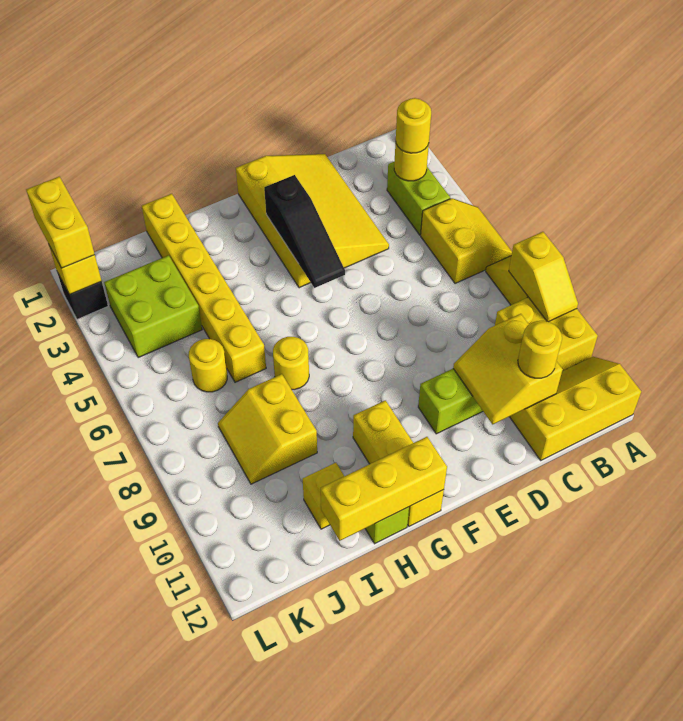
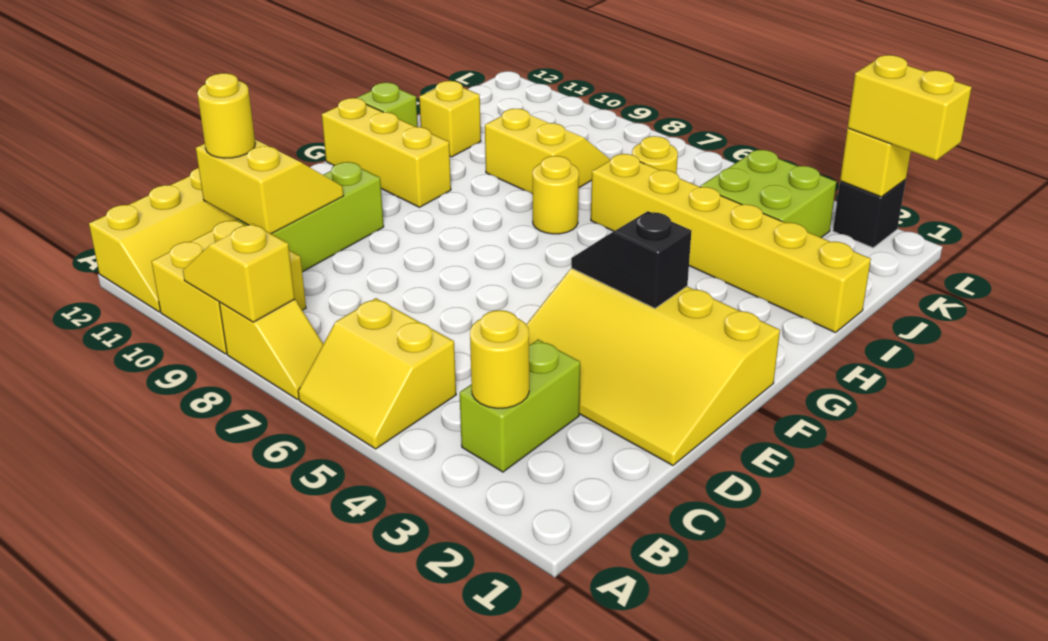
lime brick B3:B4 level 1 -> lime brick B3:C3 level 1
yellow round brick B3 level 3 -> none
black slope F3:F5 level 2 top 3 -> black slope F3:F4 level 2 top 3
yellow brick G12:I12 level 2 -> none

